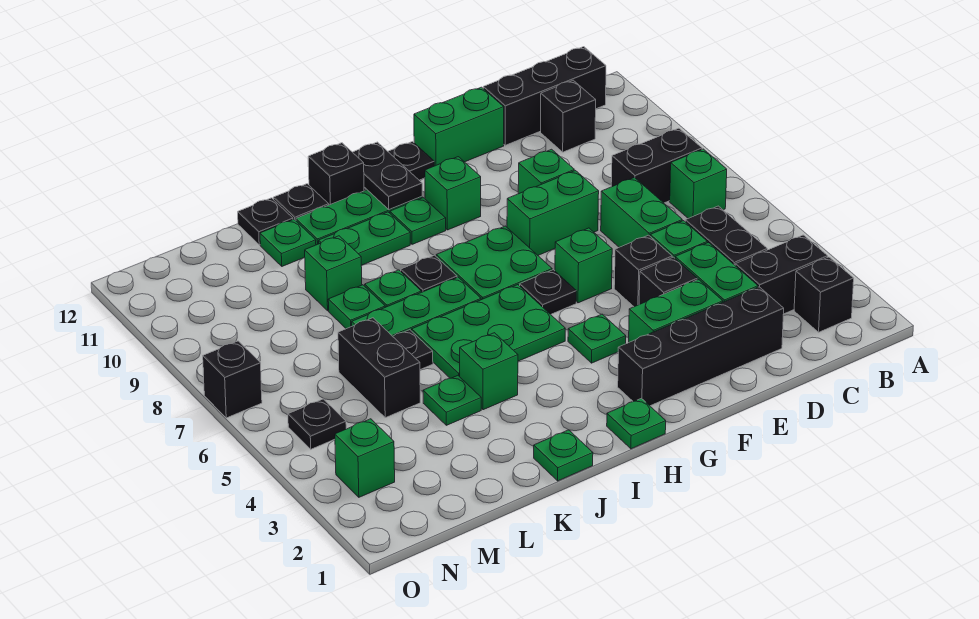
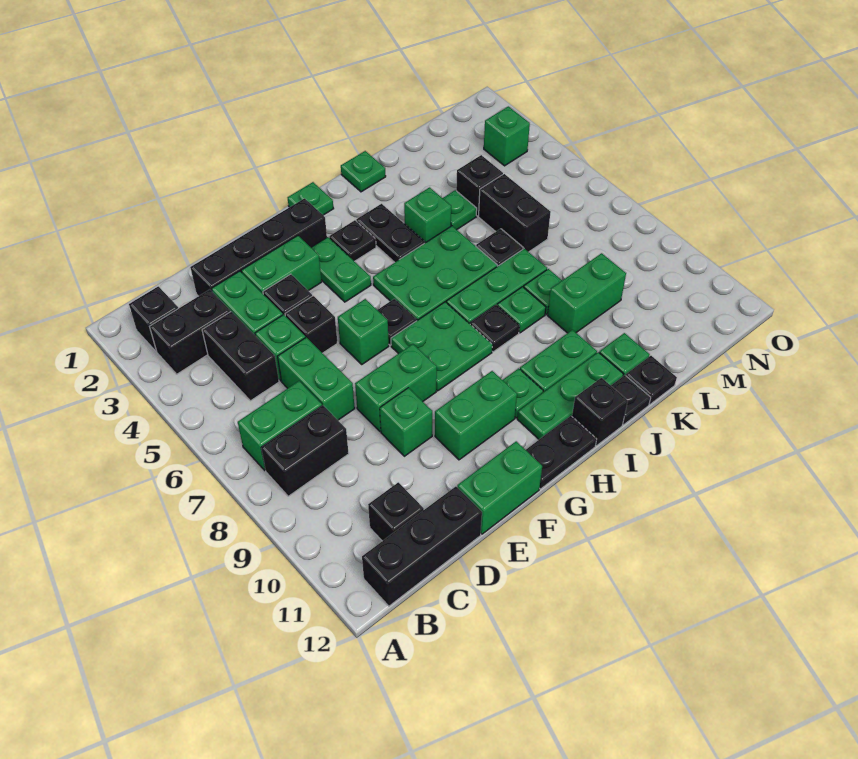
green brick B7 level 1 -> green brick B7:C7 level 1
green plate G4 level 1 -> green plate G3:G4 level 1
green brick G10 level 1 -> green brick F10:G10 level 1
black plate H11:H12 level 2 -> black plate I3:I4 level 1
green brick K9 level 1 -> green brick K9:L9 level 1
black plate N5 level 1 -> black plate H3 level 1
black brick O7 level 1 -> black brick L4 level 1

